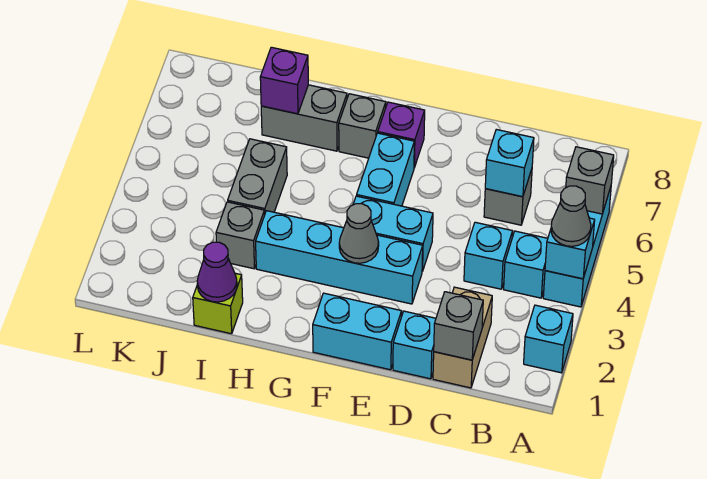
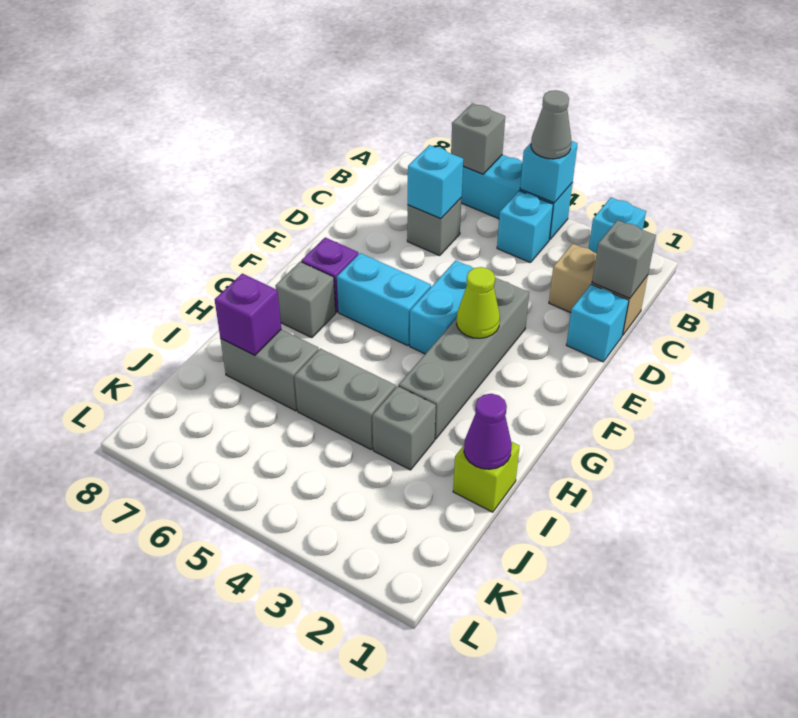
cyan brick C4 level 1 -> none
cyan brick E1:F1 level 1 -> none
cyan brick E3:H3 level 1 -> grey brick E3:H3 level 1
grey cone F3 level 2 -> lime cone F3 level 2
grey brick H7:I7 level 1 -> grey brick I6:I7 level 1

